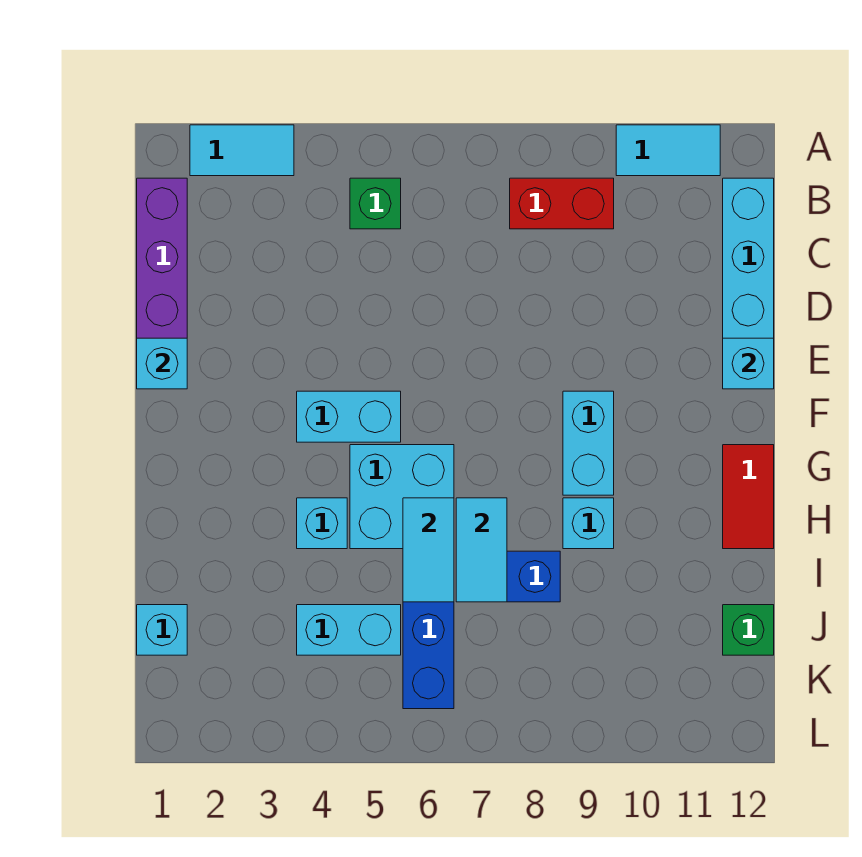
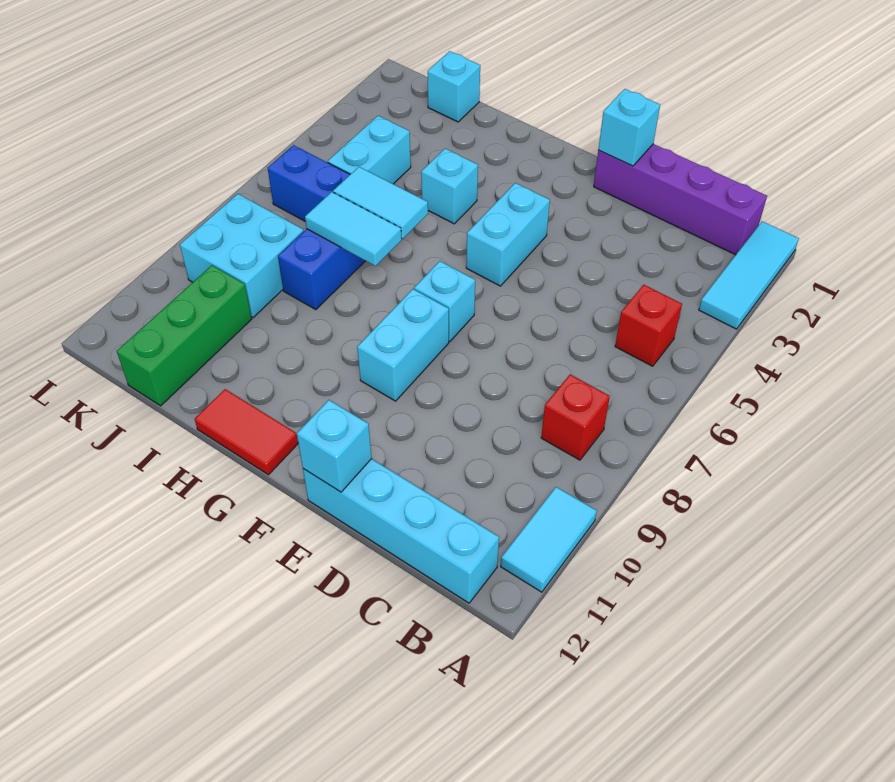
cyan tile A2:A3 level 1 -> cyan tile A1:A3 level 1
green brick B5 level 1 -> red brick B5 level 1
red brick B8:B9 level 1 -> red brick B8 level 1
cyan brick F9:G9 level 1 -> cyan brick F8:F9 level 1
cyan brick G5:H6 level 1 -> cyan brick J8:K9 level 1
cyan brick H9 level 1 -> cyan brick F7 level 1
green brick J12 level 1 -> green brick J10:J12 level 1

